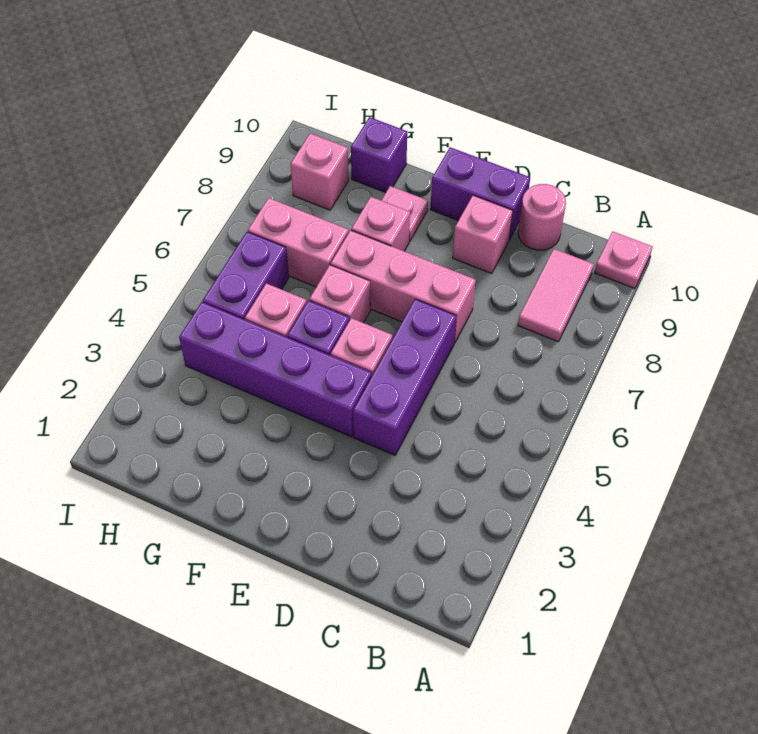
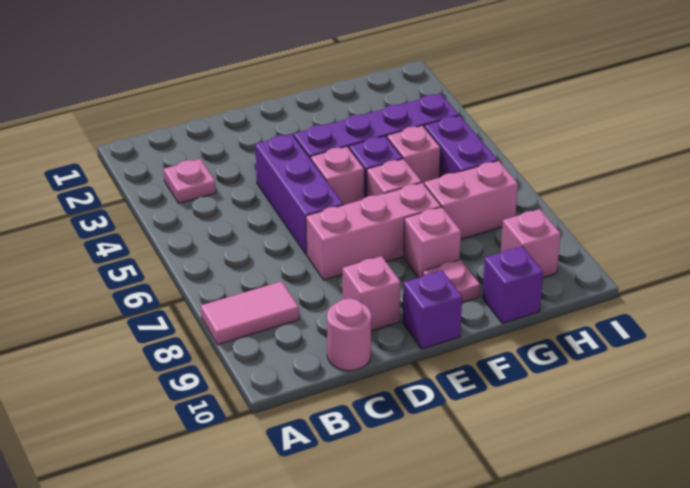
pink plate A10 level 1 -> pink plate B3 level 1
pink tile B8:B9 level 1 -> pink tile A8:B8 level 1
purple brick D10:E10 level 1 -> purple brick E10 level 1

